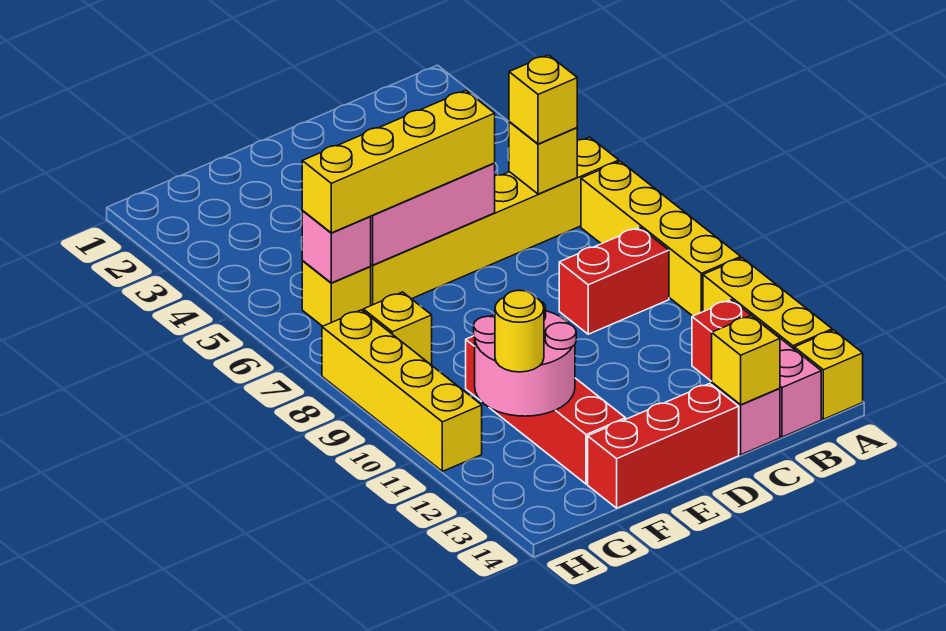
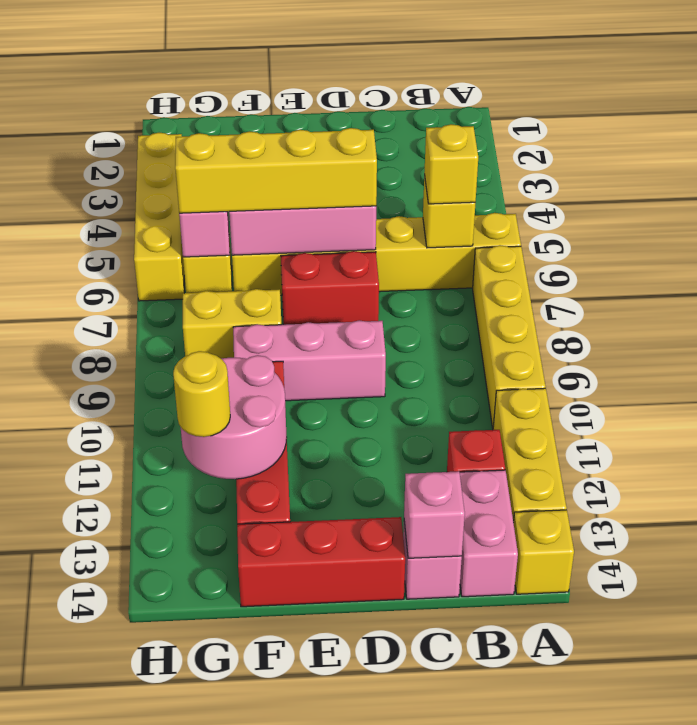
red brick B9:C9 level 1 -> red brick D7:E7 level 1
yellow brick C14 level 2 -> pink brick C14 level 2
none -> pink brick D9:F9 level 1
yellow brick G8 level 1 -> yellow brick F8:G8 level 1
yellow brick H8:H11 level 1 -> yellow brick H3:H6 level 1

